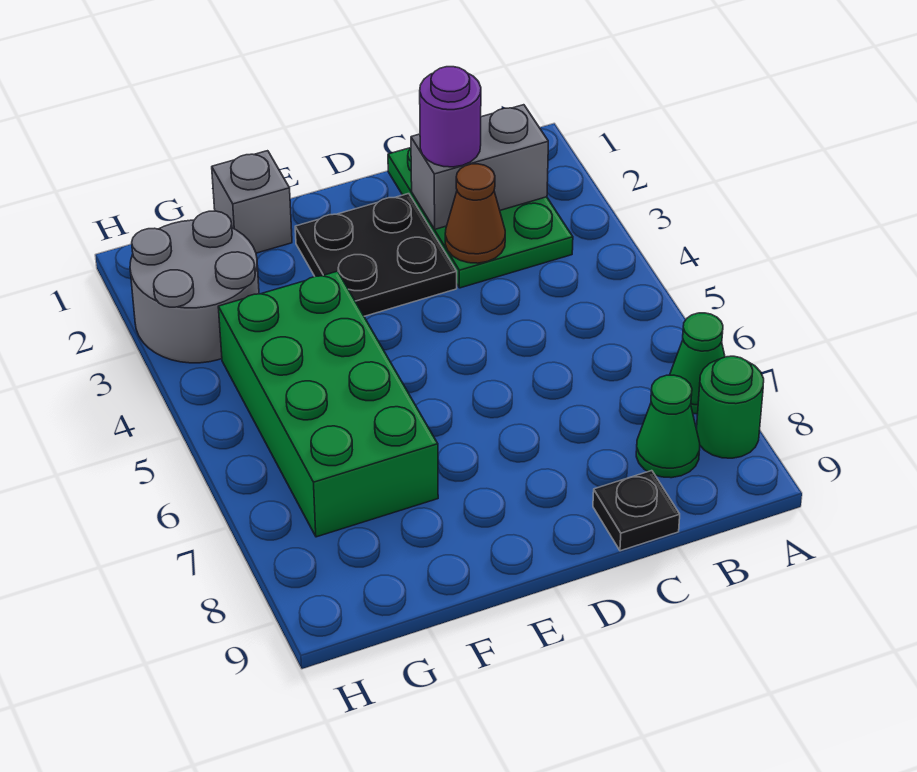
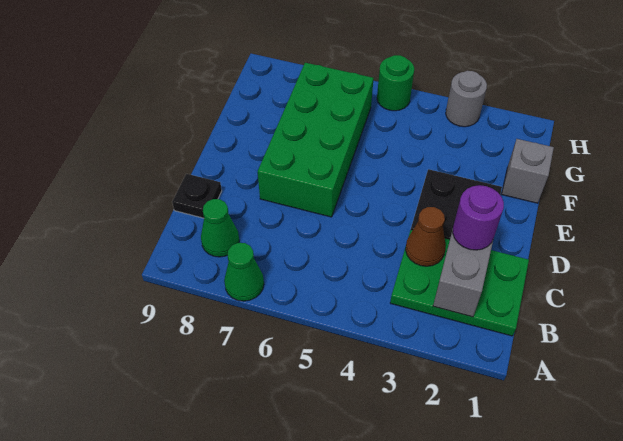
green round brick A8 level 1 -> green round brick H5 level 1
green brick F4:G7 level 1 -> green brick D6:G7 level 1
grey round brick G2:H3 level 1 -> grey round brick H3 level 1

